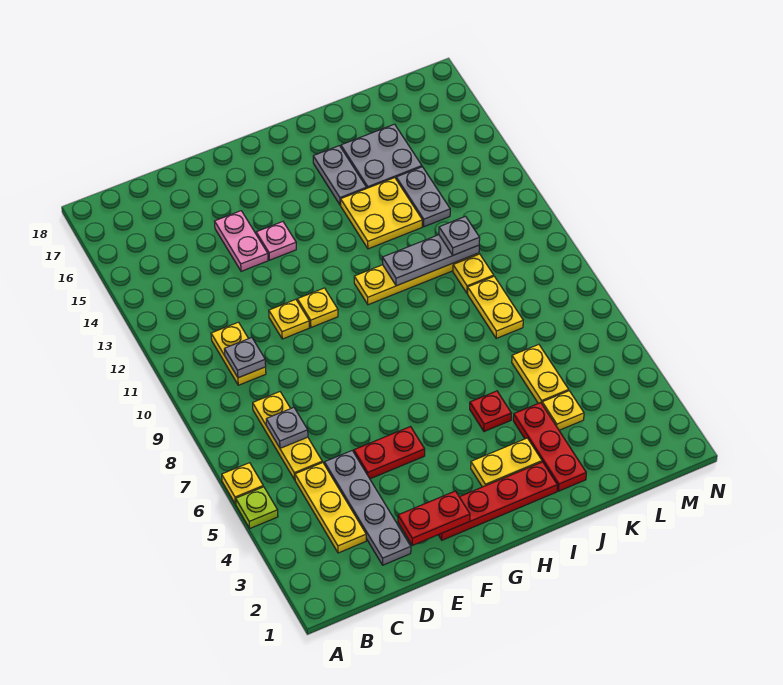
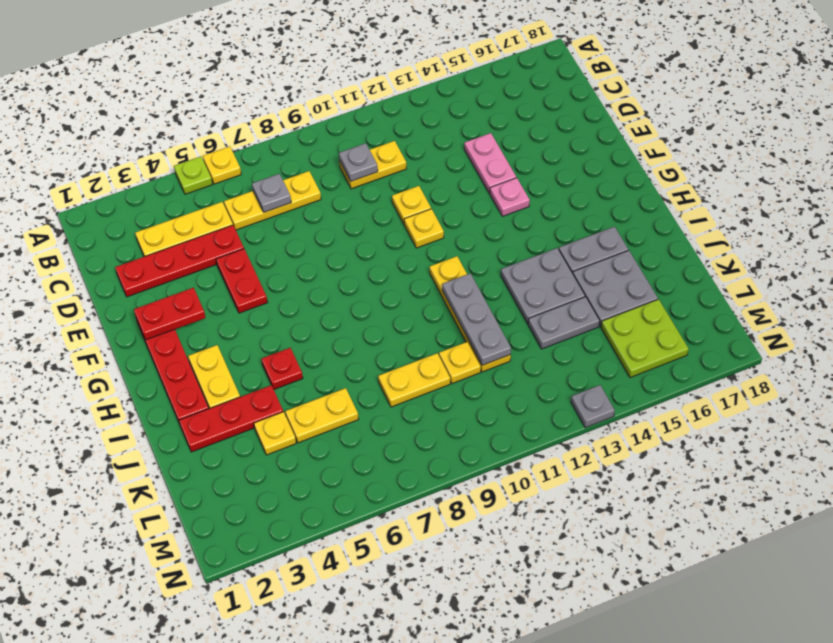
grey plate D2:D5 level 1 -> red plate D2:D5 level 1
red plate E2:F2 level 2 -> red plate F2:F3 level 2
pink plate E14:E15 level 1 -> pink plate D14:E14 level 1
yellow plate I13:J14 level 1 -> grey plate I13:J14 level 1
grey plate K11 level 3 -> grey plate N13 level 1
none -> lime plate L15:M16 level 1

